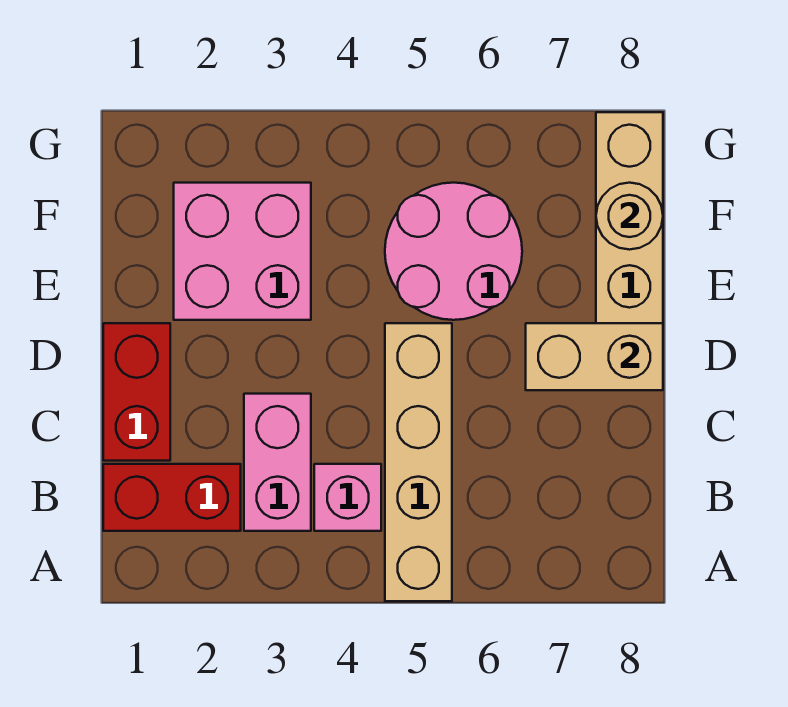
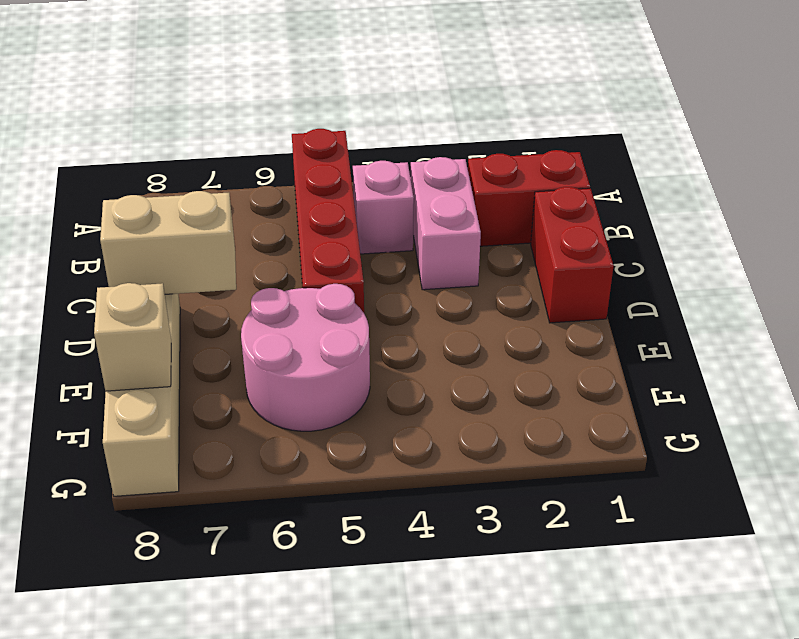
tan brick A5:D5 level 1 -> red brick A5:D5 level 1
pink brick E2:F3 level 1 -> none
tan round brick F8 level 2 -> tan brick F8 level 2

